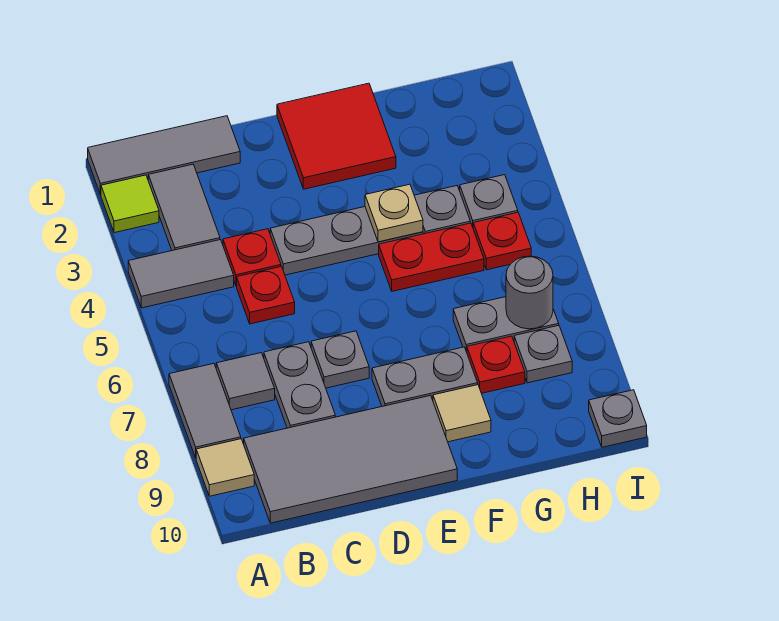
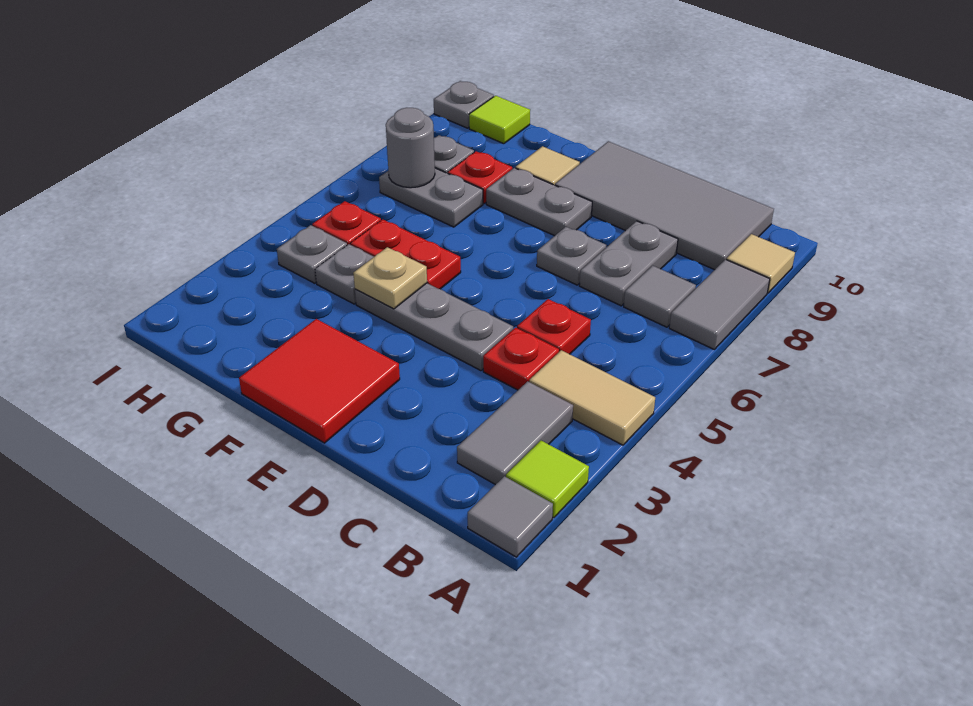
grey tile A1:C1 level 1 -> grey tile A1 level 1
grey tile A4:B4 level 1 -> tan tile A4:B4 level 1
none -> lime tile H10 level 1

